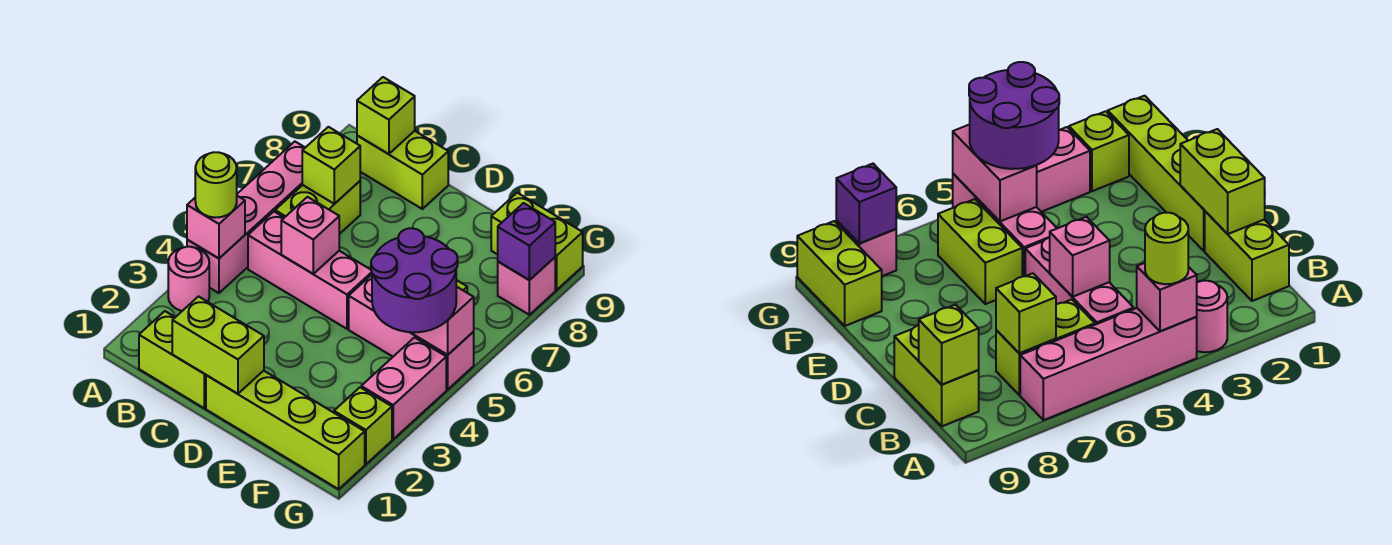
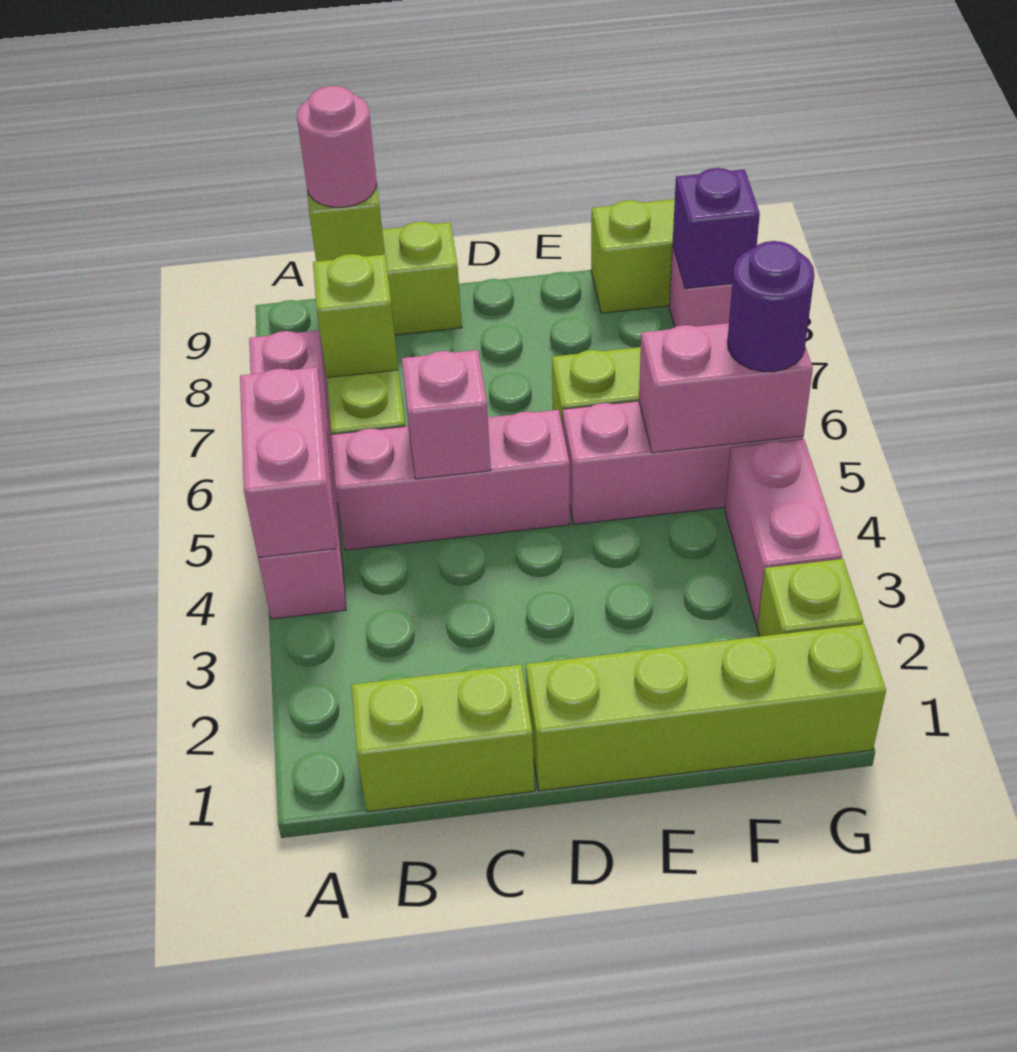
pink round brick A3 level 1 -> pink round brick B9 level 3
pink brick A4 level 2 -> pink brick A4:A5 level 2
lime round brick A4 level 3 -> none
lime brick C1:D1 level 2 -> none
purple round brick F4:G5 level 3 -> purple round brick G5 level 3

